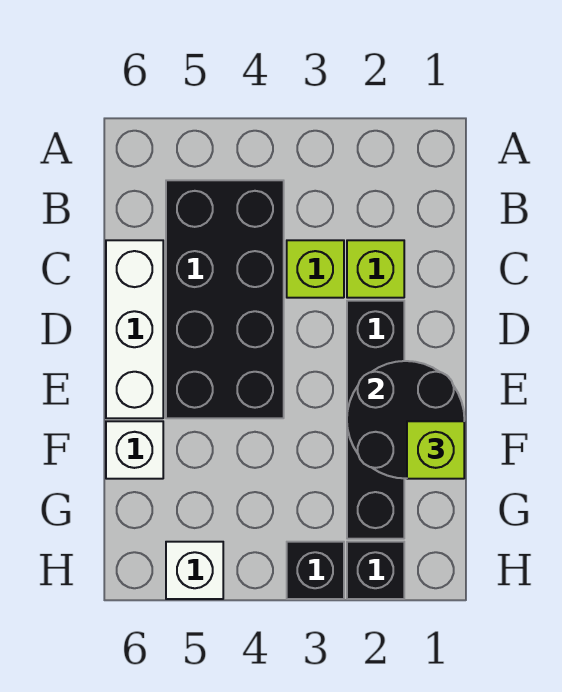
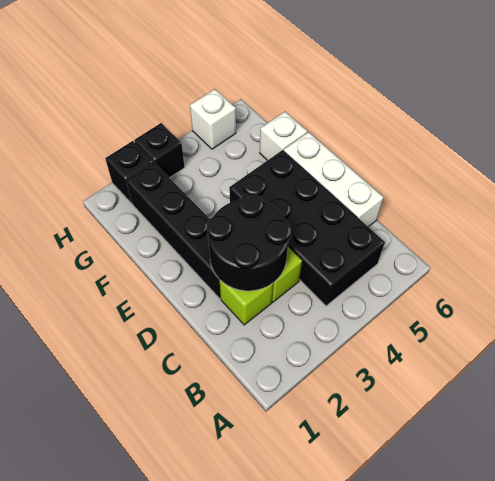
black round brick E1:F2 level 2 -> black round brick C2:D3 level 2
lime brick F1 level 3 -> none

